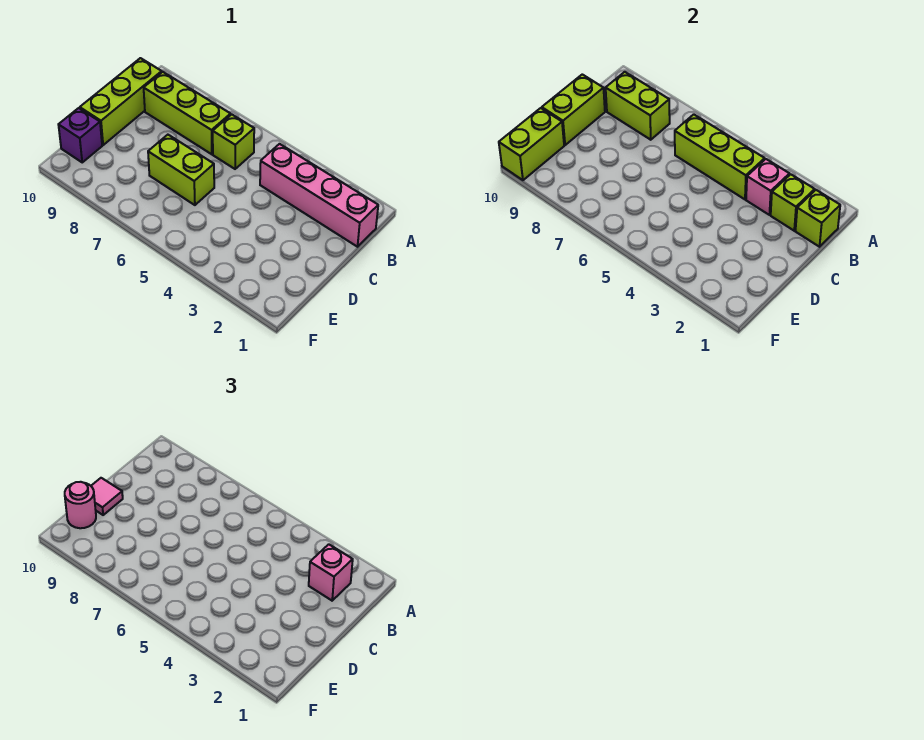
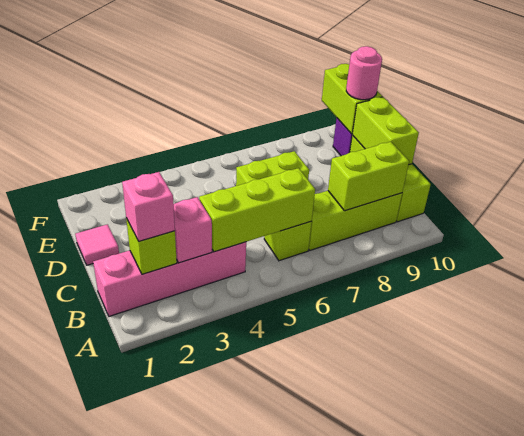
lime brick B1 level 2 -> none
pink tile D10 level 3 -> pink tile D1 level 1

